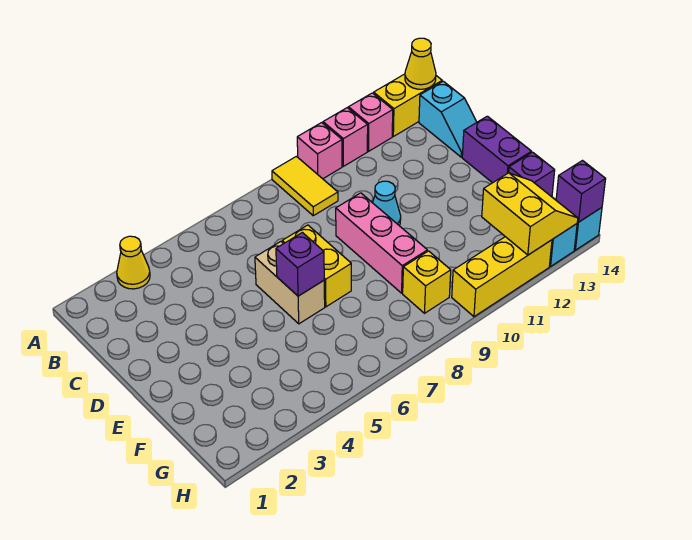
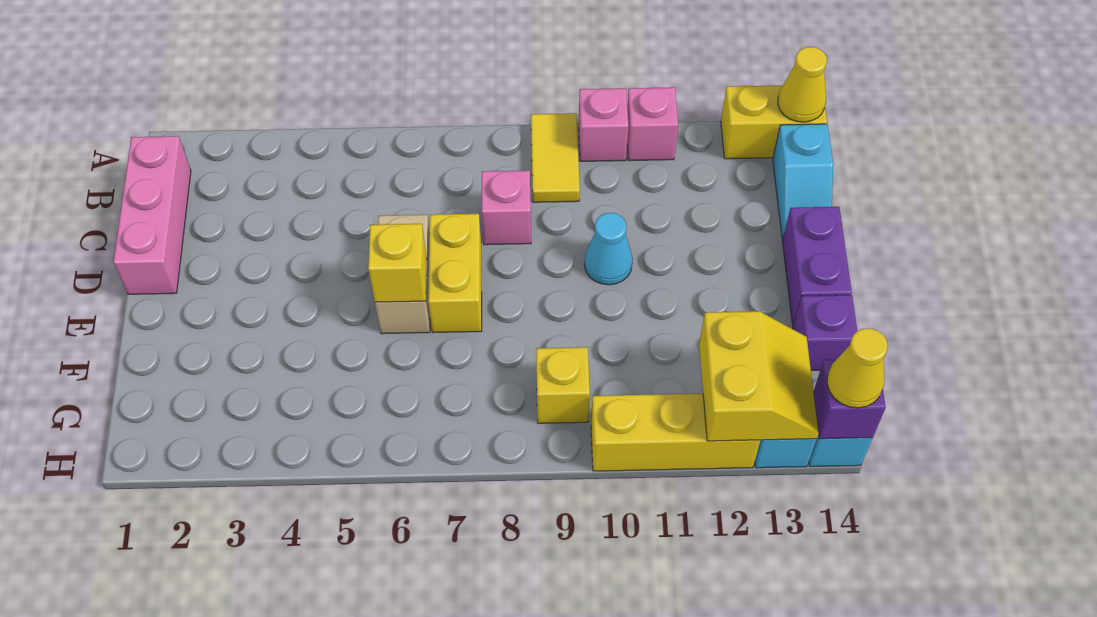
yellow cone A3 level 1 -> yellow cone H14 level 3
pink brick A12 level 1 -> pink brick C8 level 1
pink brick D9:F9 level 1 -> pink brick B1:D1 level 1
purple brick E6 level 2 -> yellow brick E6 level 2

